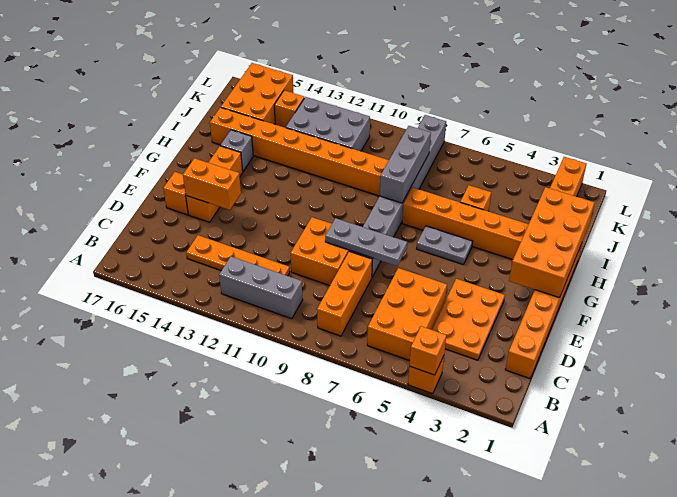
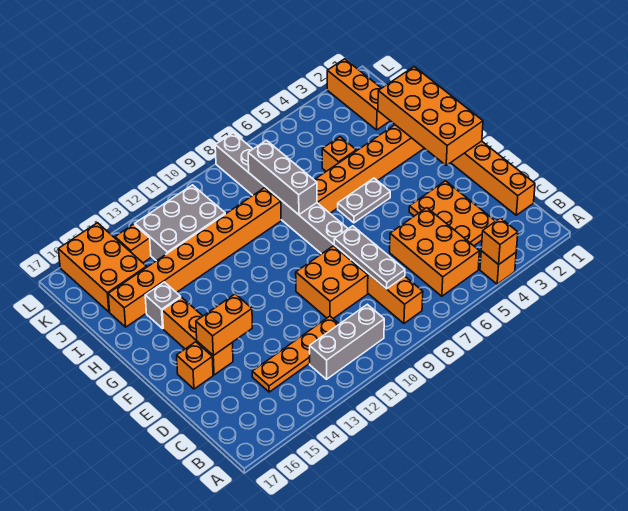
grey plate E7:E9 level 2 -> grey plate C8:E8 level 2

